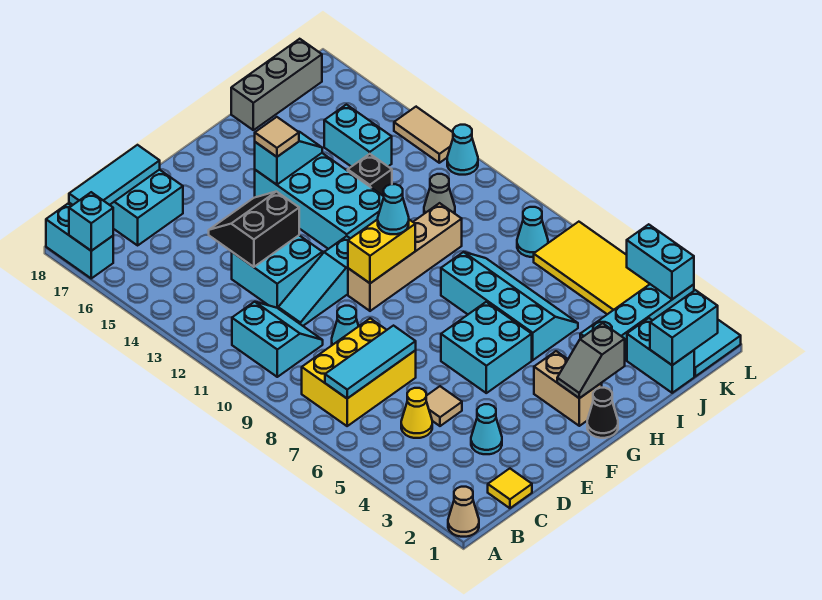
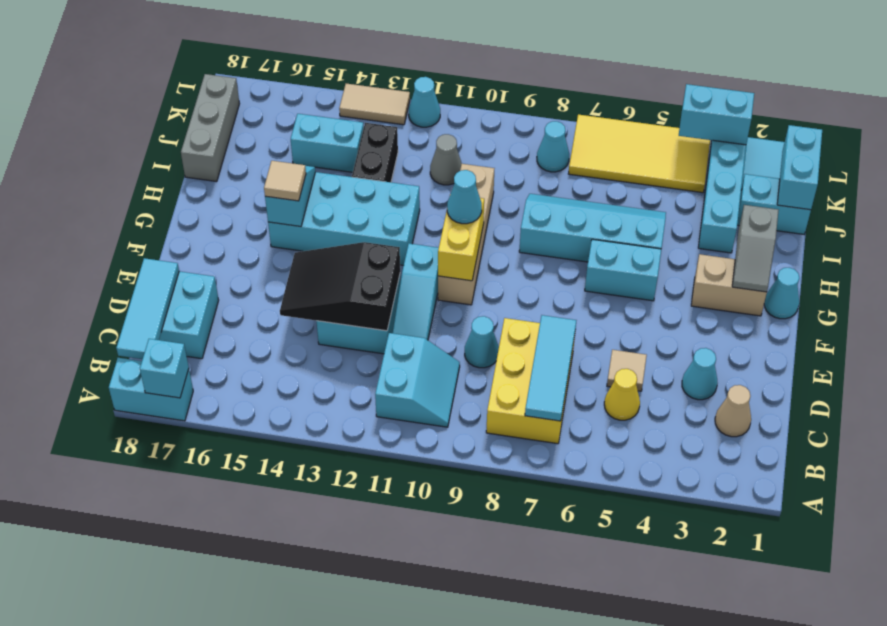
tan cone A1 level 1 -> tan cone C2 level 1
cyan slope B10:C11 level 1 top B -> cyan slope B10:C11 level 1 top 11
yellow tile C1 level 1 -> none
black slope D13:E14 level 2 top 13 -> black slope D12:E14 level 2 top 12
cyan brick F5:G6 level 1 -> cyan brick G5:G6 level 1
black cone G1 level 1 -> cyan cone G1 level 1
black brick I13 level 1 -> black brick I13:J13 level 1

